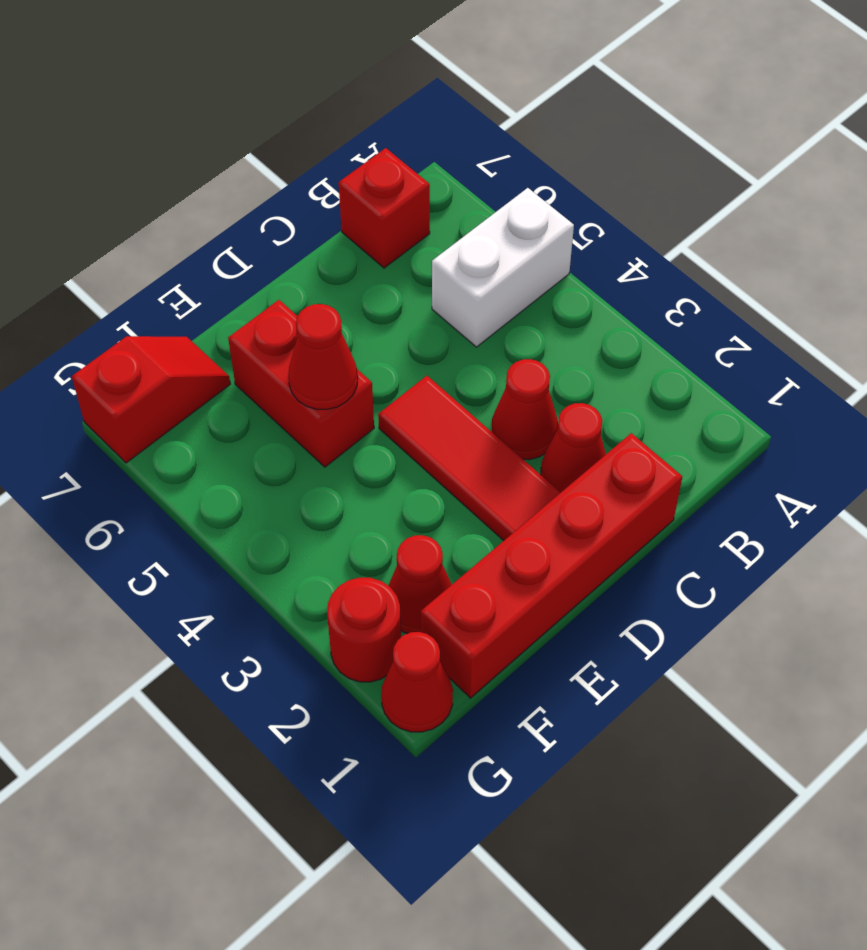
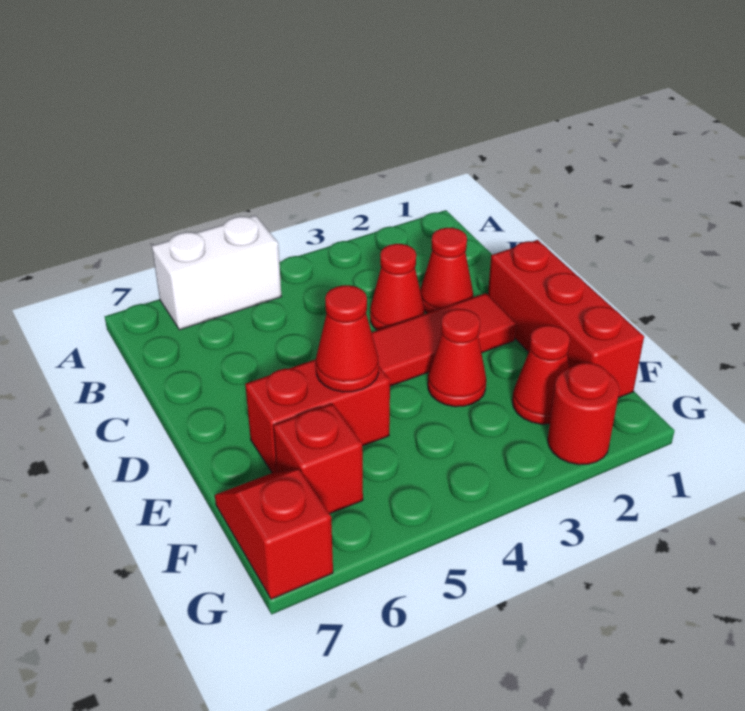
white brick A5:B5 level 1 -> white brick A5:A6 level 1
red brick B7 level 1 -> red brick F6 level 1
red brick C1:F1 level 1 -> red brick D1:F1 level 1
red cone G1 level 1 -> red cone E3 level 1

